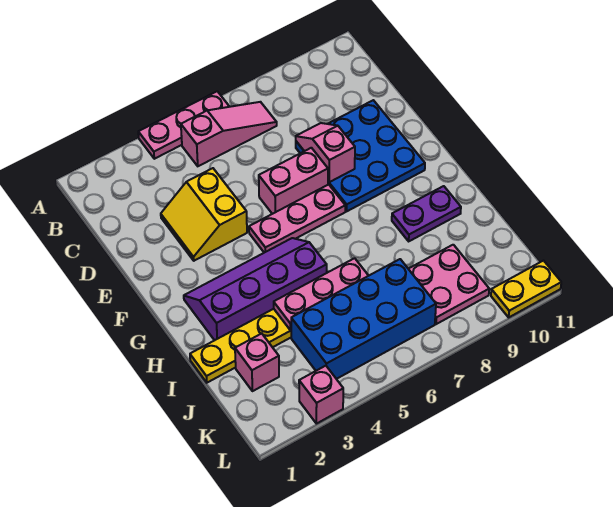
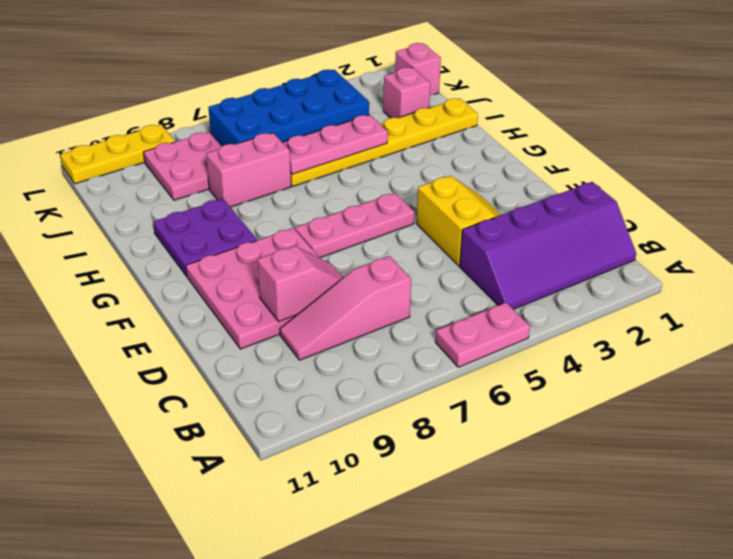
pink plate A4:A6 level 1 -> pink plate A5:A6 level 1
pink slope B5:B7 level 1 top 5 -> pink slope C7:C9 level 1 top 7
blue plate D8:F10 level 1 -> pink plate D8:F10 level 1
pink slope D8:E8 level 2 top E -> pink slope D8:D9 level 2 top 9
pink brick E6:E7 level 1 -> pink brick I7:I8 level 1
purple slope G2:H5 level 1 top H -> purple slope B1:C4 level 1 top C
purple plate H9:H10 level 1 -> purple plate G9:H10 level 1
pink brick L3 level 1 -> pink brick K1 level 1
yellow plate L10:L11 level 1 -> yellow plate L9:L11 level 1

